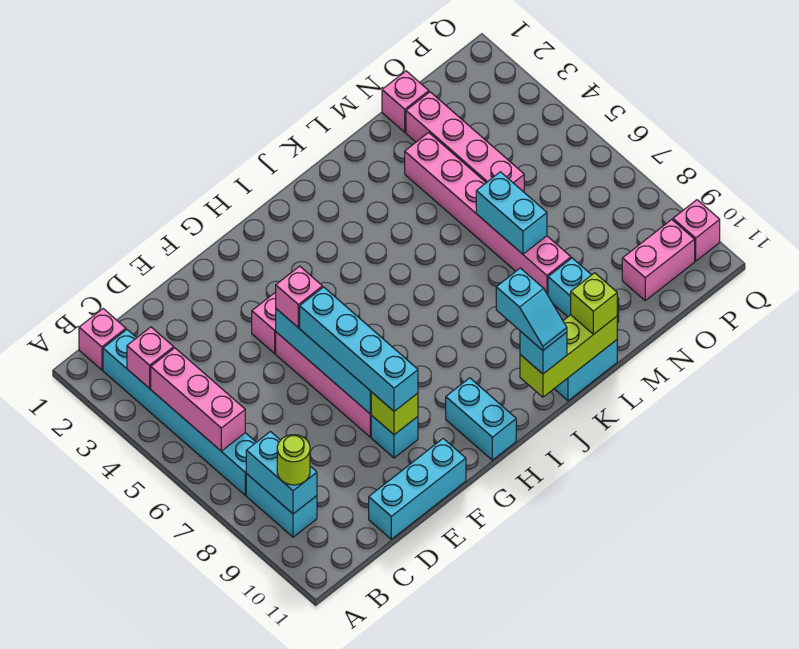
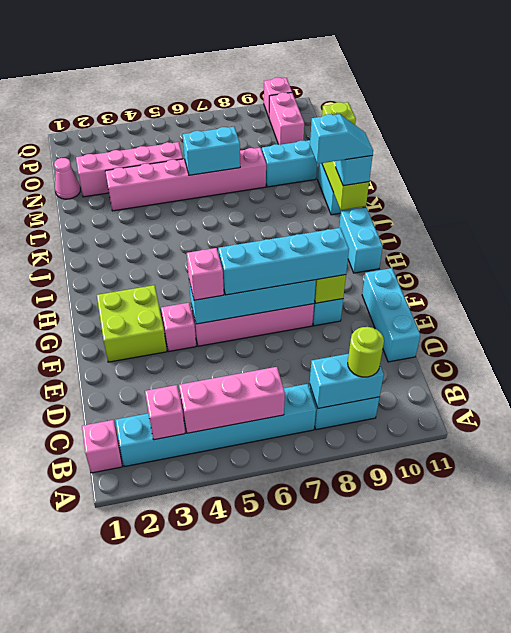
none -> lime brick F2:G3 level 1
cyan brick H10:H11 level 1 -> cyan brick H11:I11 level 1
pink brick N1 level 1 -> pink cone N1 level 1

